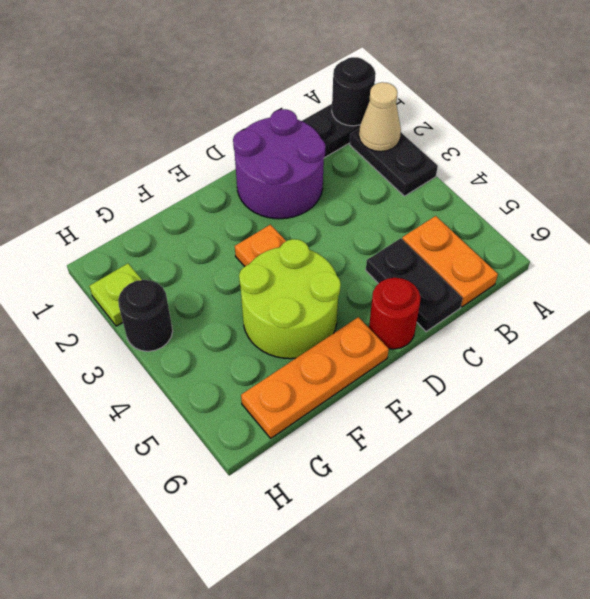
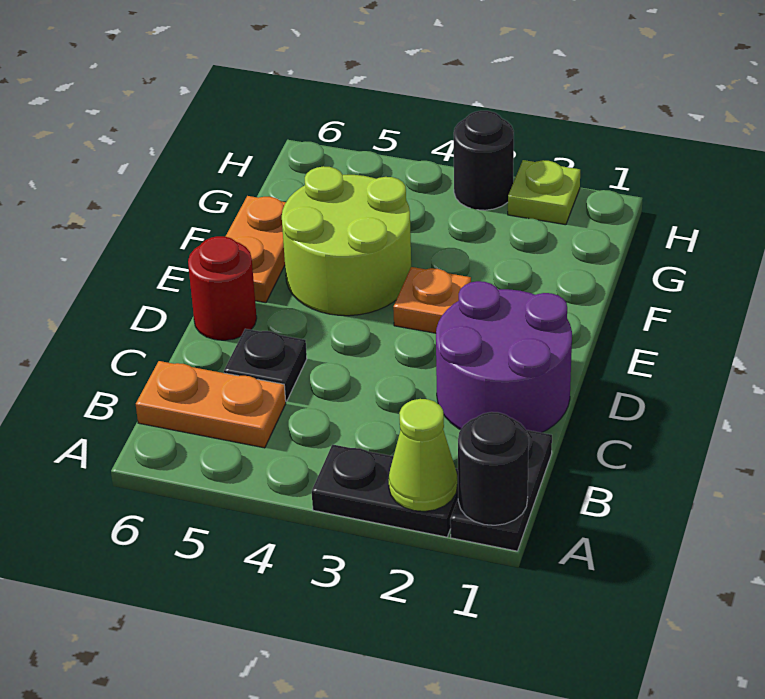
tan cone A2 level 2 -> lime cone A2 level 2
black plate C5:C6 level 1 -> black plate C5 level 1
orange plate E6:G6 level 1 -> orange plate E6:F6 level 1

